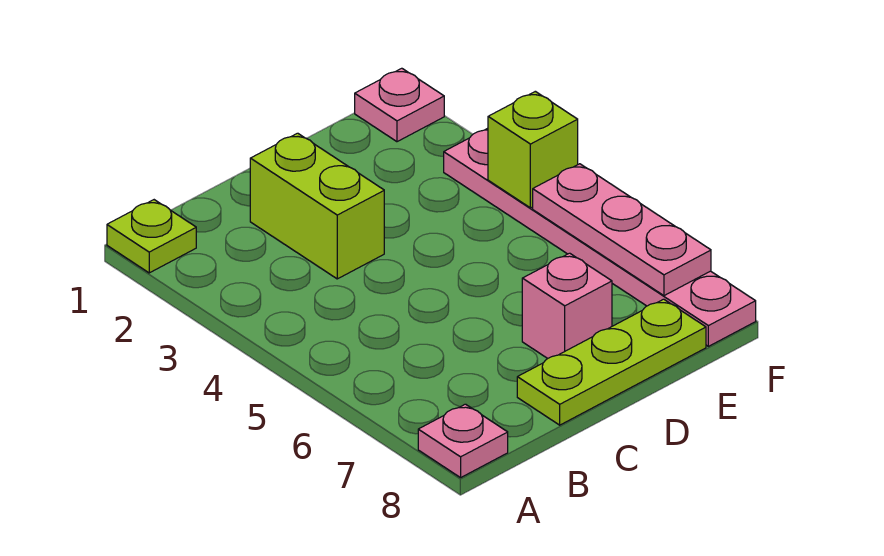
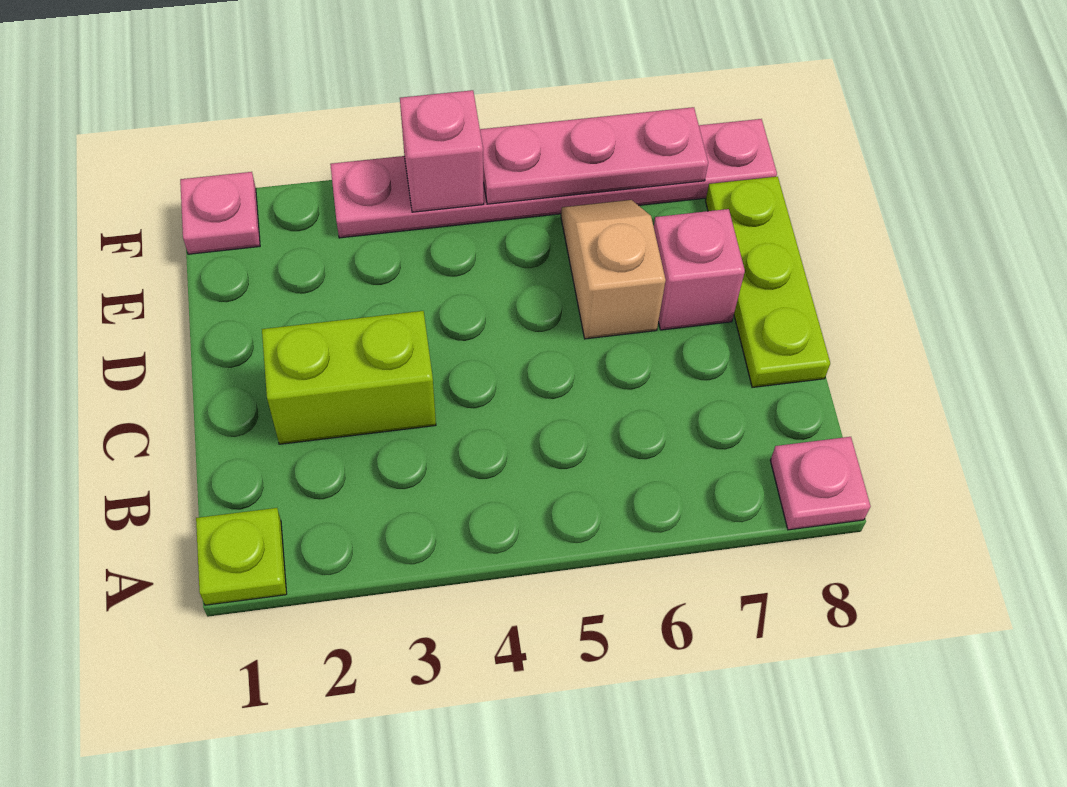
none -> tan slope D6:E6 level 1 top D
lime brick F4 level 2 -> pink brick F4 level 2

